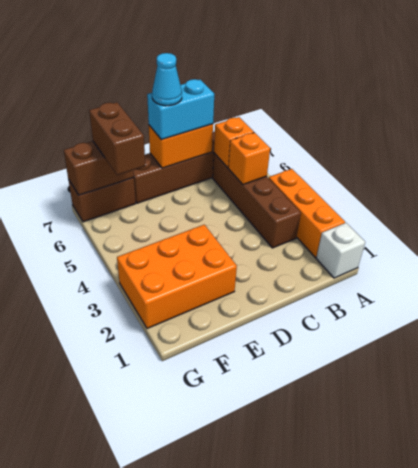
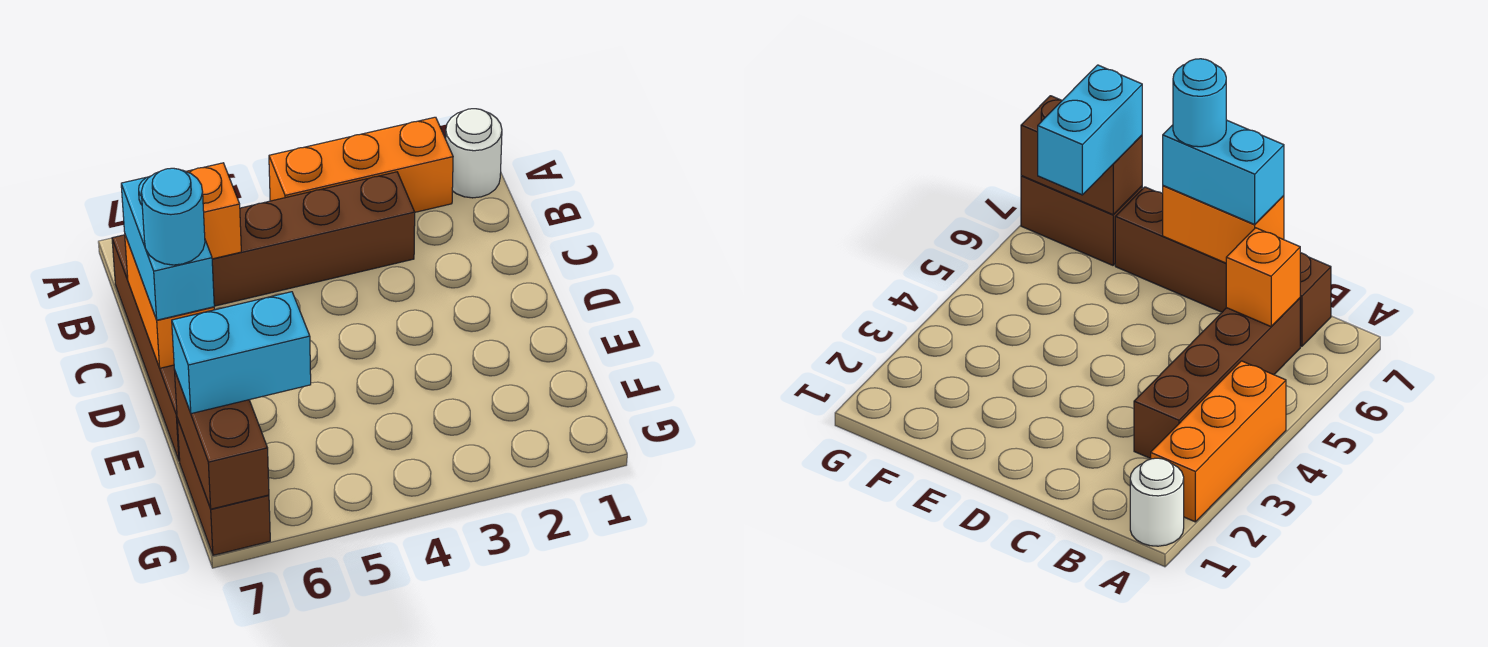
white brick A1 level 1 -> white round brick A1 level 1
orange brick B5 level 2 -> none
cyan cone D7 level 4 -> cyan round brick D7 level 4
orange brick E2:G3 level 1 -> none
brown brick F6:F7 level 3 -> cyan brick F6:F7 level 3

